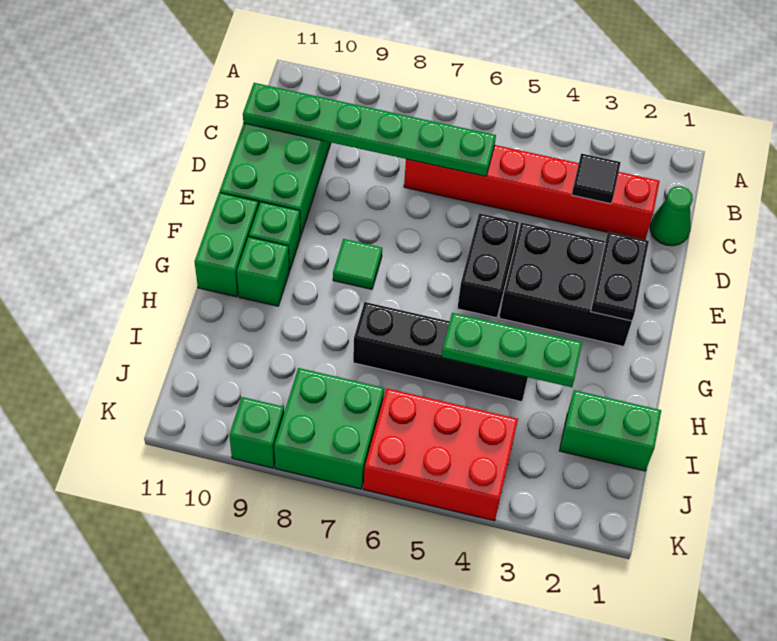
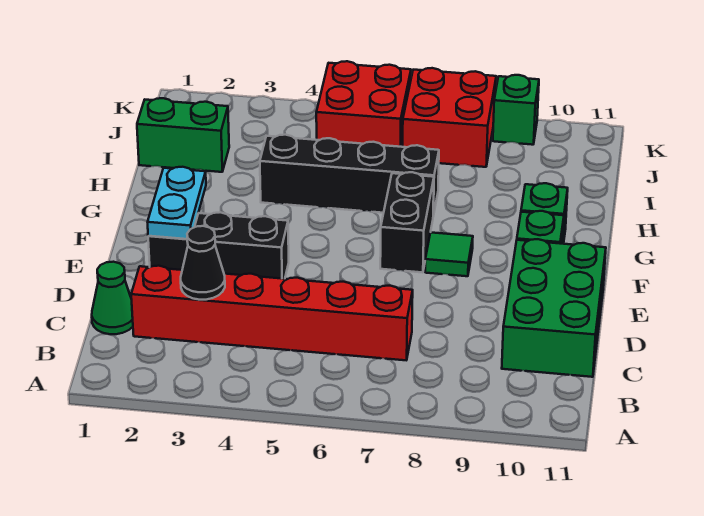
black tile C3 level 2 -> black cone C3 level 2
green plate C6:C11 level 2 -> none
black brick E2:F4 level 1 -> black brick E2:E4 level 1
black plate E2:F2 level 2 -> cyan plate E2:F2 level 2
black brick E5:F5 level 1 -> black brick F7:G7 level 1
green brick F11:G11 level 1 -> none
green plate H3:H5 level 2 -> none
red brick J4:K6 level 1 -> red brick J5:K6 level 1
green brick J7:K8 level 1 -> red brick J7:K8 level 1

